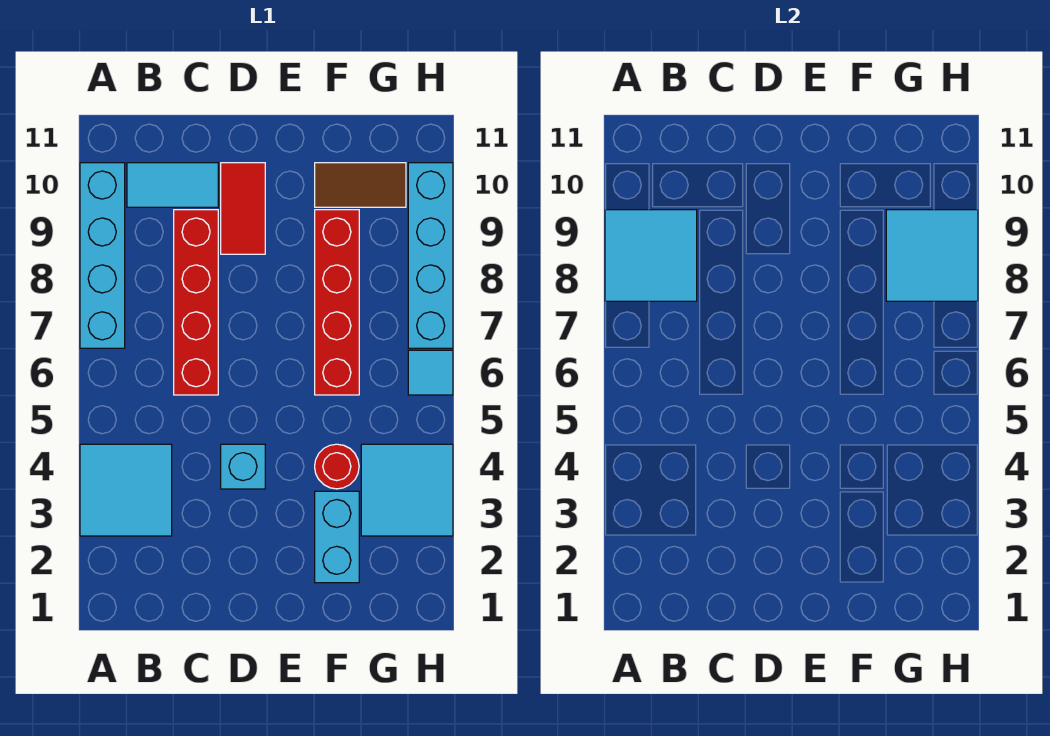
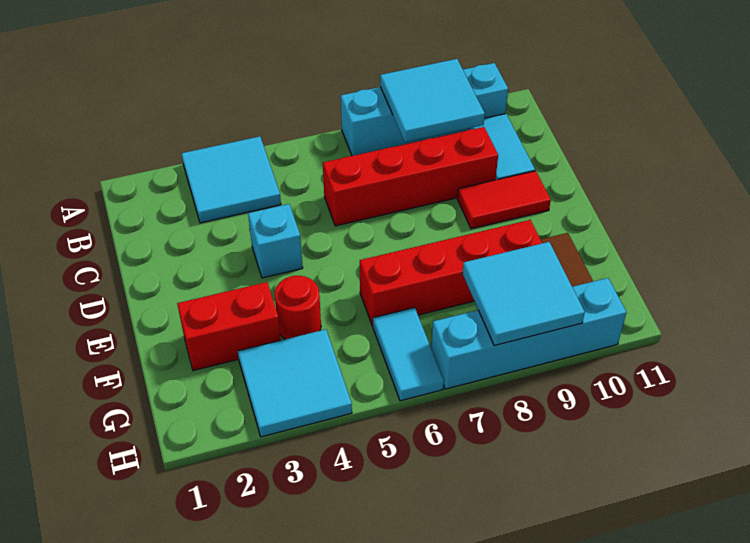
cyan brick F2:F3 level 1 -> red brick F2:F3 level 1
cyan tile H6 level 1 -> cyan tile G6:H6 level 1

